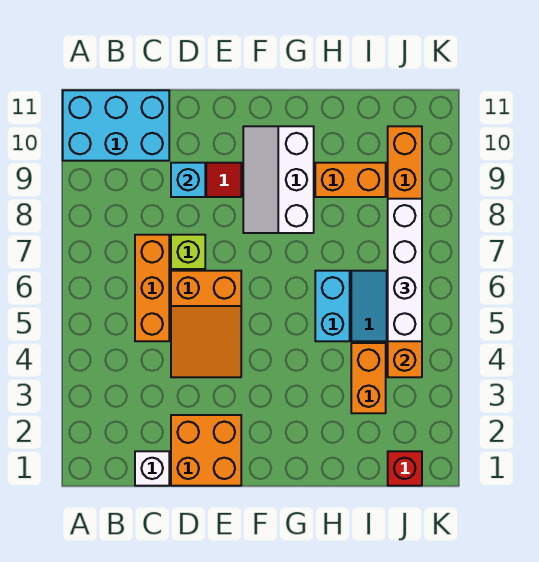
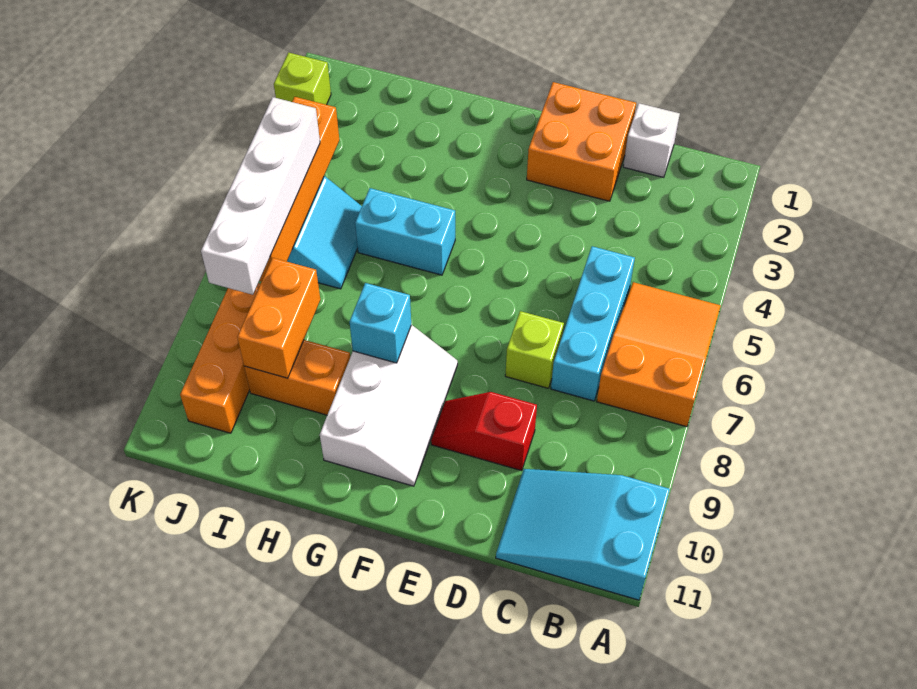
cyan brick A10:C11 level 1 -> cyan slope A10:C11 level 1 top A
orange brick C5:C7 level 1 -> cyan brick C5:C7 level 1
orange slope D4:E6 level 1 top 6 -> orange slope A5:B7 level 1 top 7
cyan brick D9 level 2 -> cyan brick G8 level 2
cyan brick H5:H6 level 1 -> cyan brick G5:H5 level 1
orange brick I3:I4 level 1 -> orange brick I8:I9 level 2
red brick J1 level 1 -> none
none -> lime brick K2 level 1

